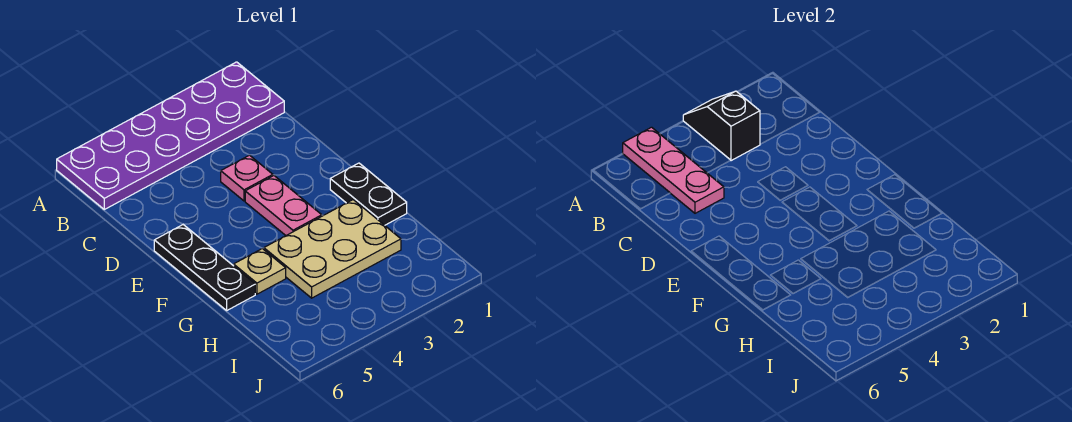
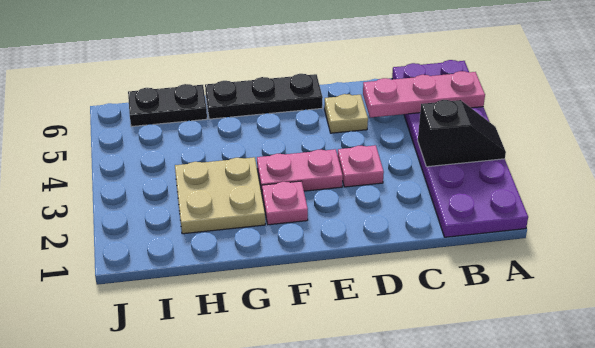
black plate F1:G1 level 1 -> black plate H6:I6 level 1
none -> pink plate F2 level 1
tan plate G2:H4 level 1 -> tan plate G2:H3 level 1
tan plate G5 level 1 -> tan plate D5 level 1

